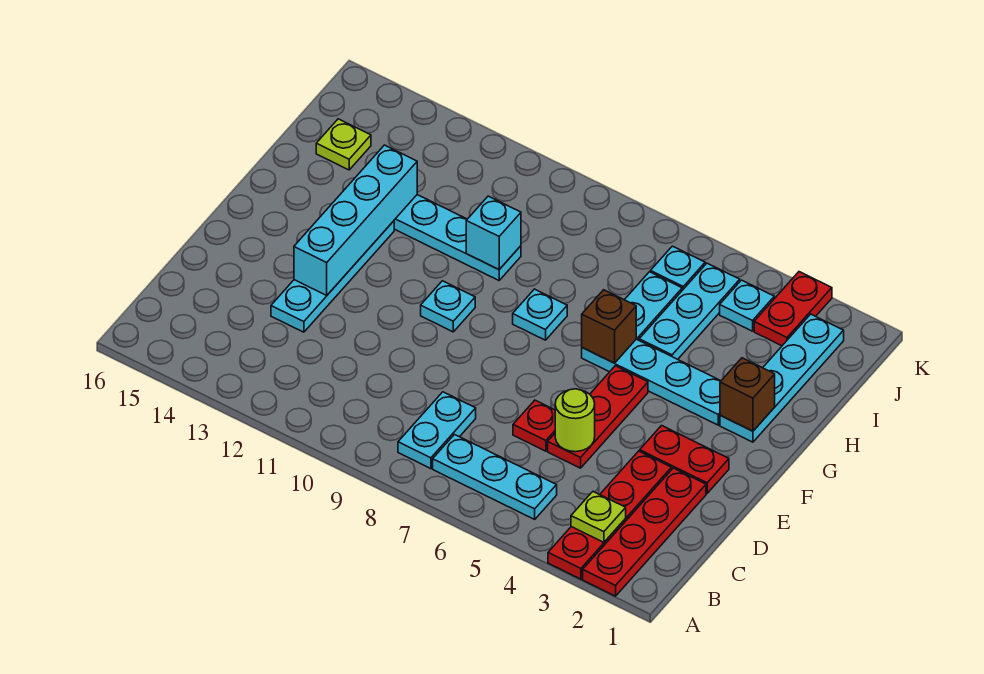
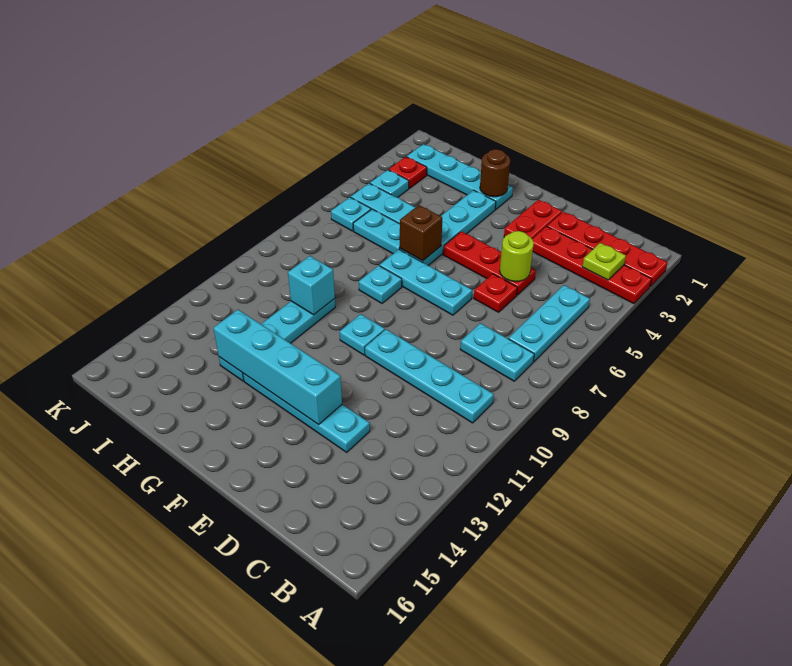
none -> cyan plate B10:E10 level 1
none -> cyan plate E7:G7 level 1
brown brick G2 level 2 -> brown round brick G2 level 2
lime plate I15 level 1 -> none
red plate J3:K3 level 1 -> red plate J3 level 1

